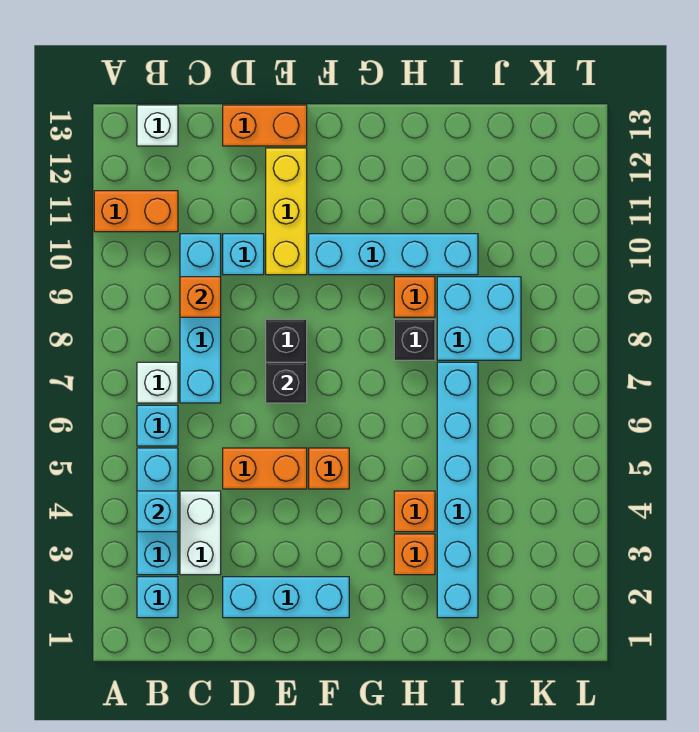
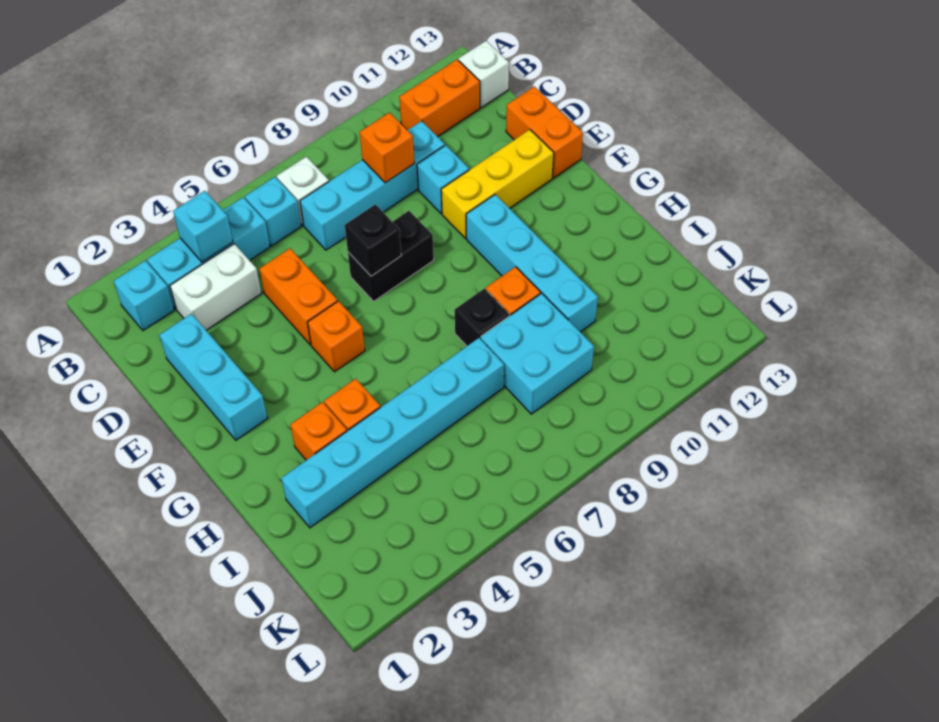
orange brick A11:B11 level 1 -> orange brick B11:B12 level 1

